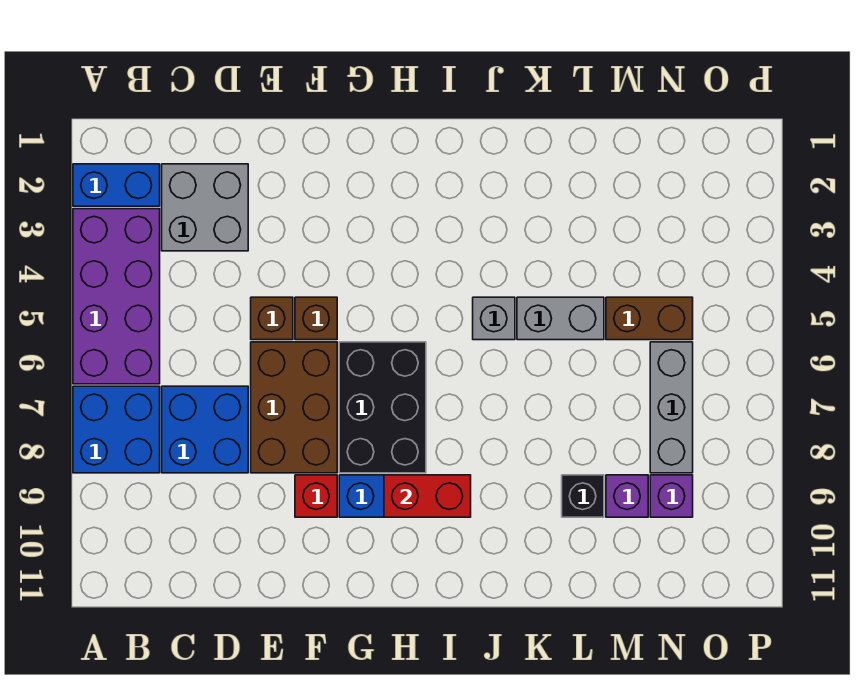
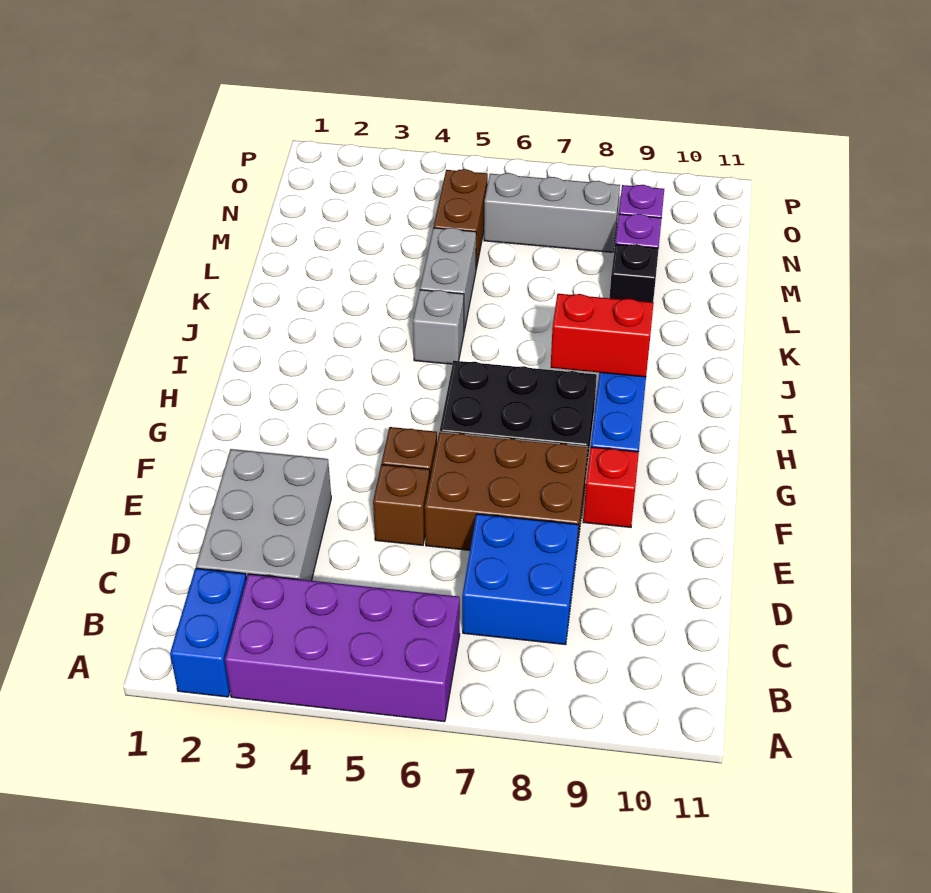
blue brick A7:B8 level 1 -> none
grey brick C2:D3 level 1 -> grey brick C2:E3 level 1
red brick H9:I9 level 2 -> red brick I8:I9 level 2

